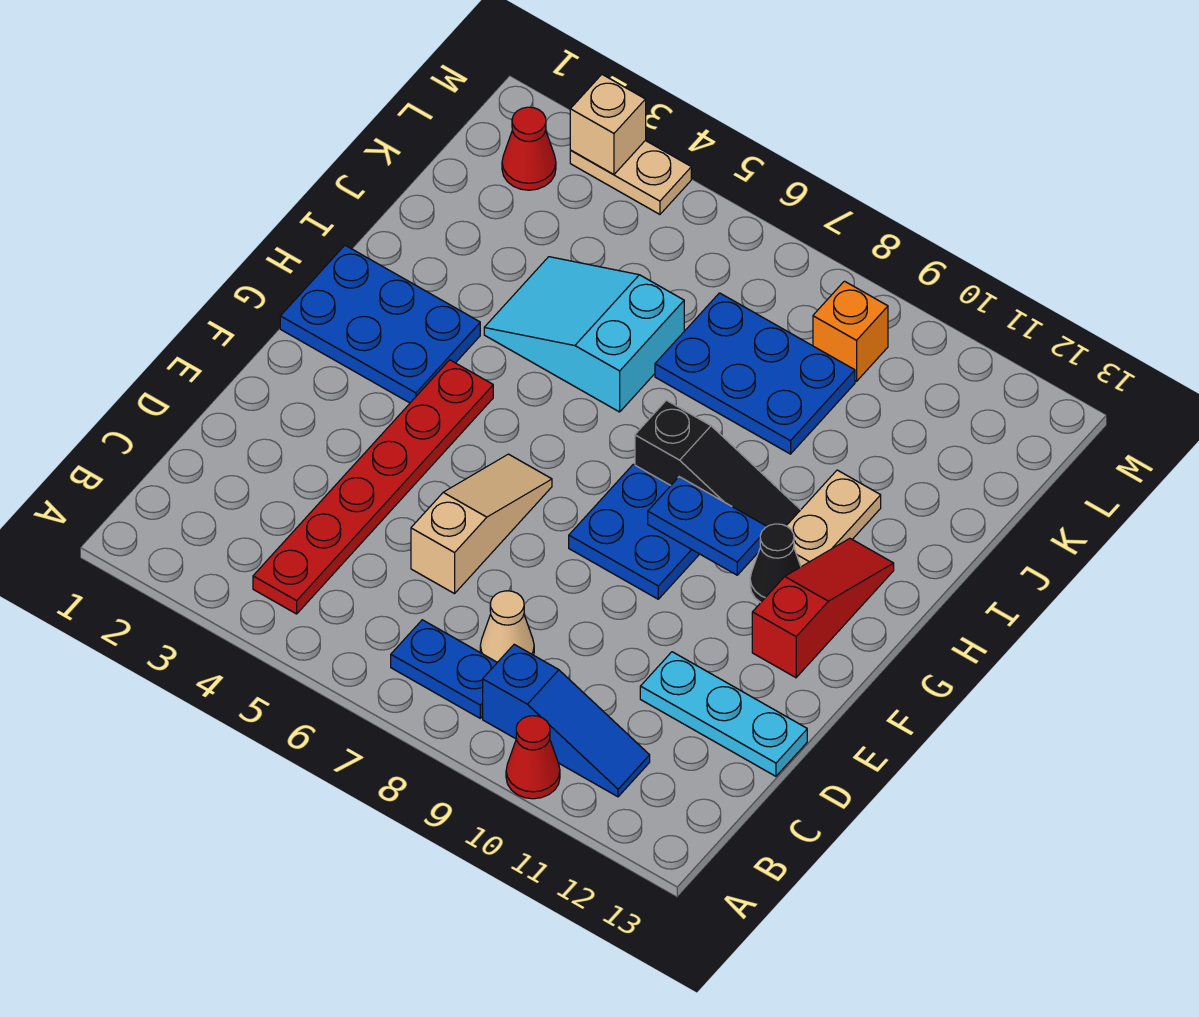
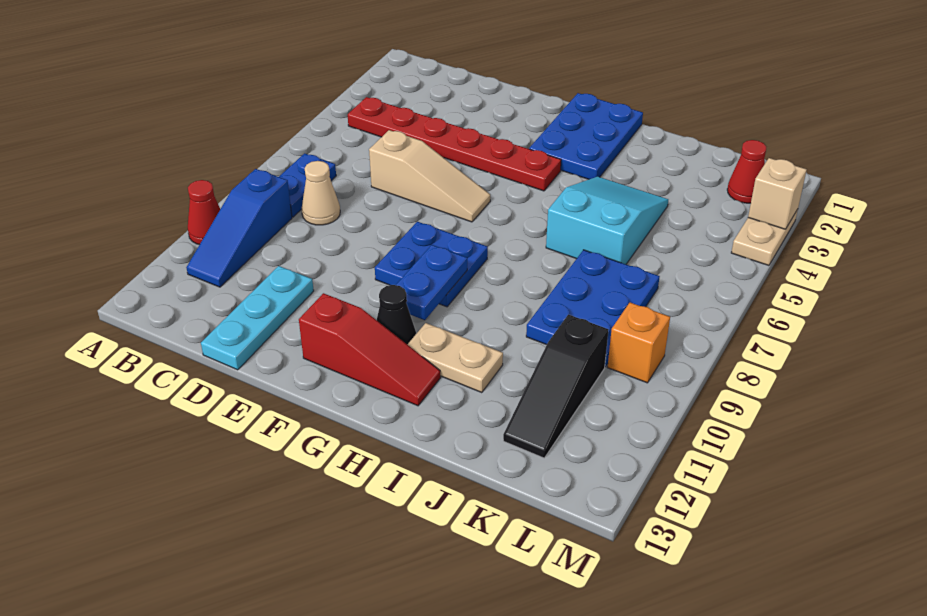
black slope H8:H10 level 1 top 8 -> black slope K10:K12 level 1 top 10

